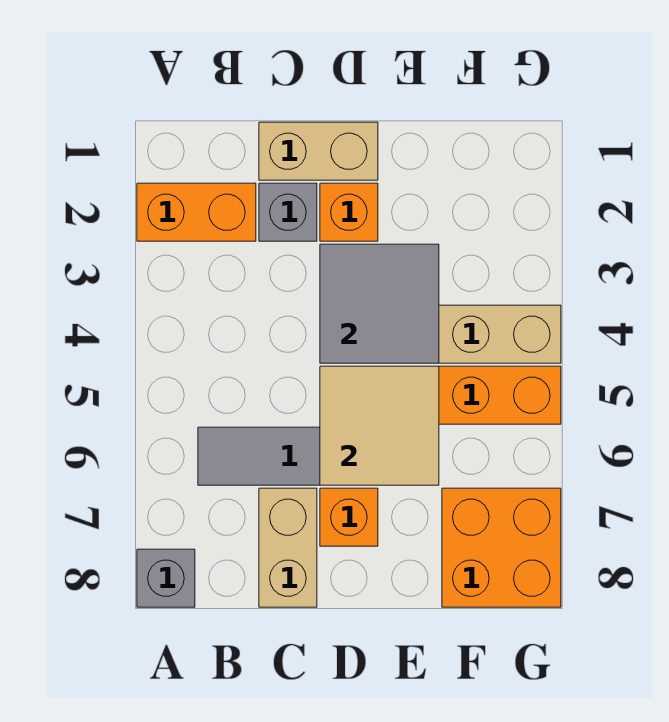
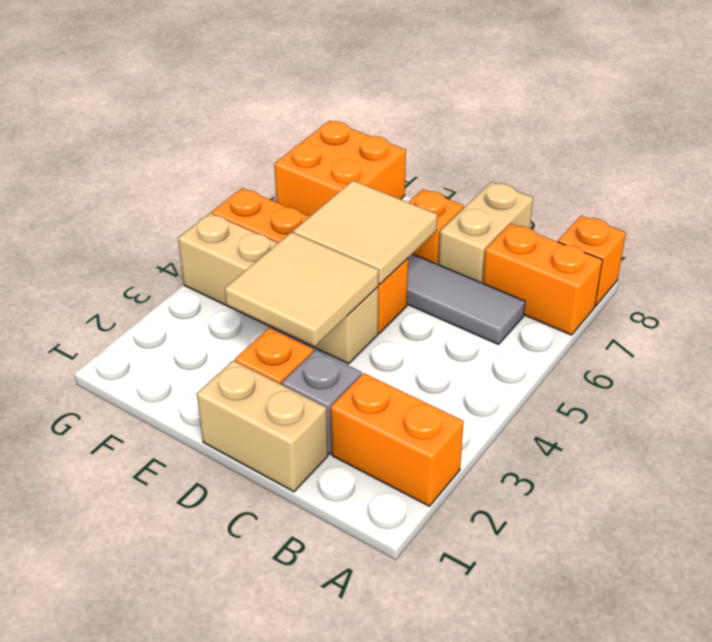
none -> orange brick A7:B7 level 1
grey brick A8 level 1 -> orange brick A8 level 1
grey tile D3:E4 level 2 -> tan tile D3:E4 level 2

